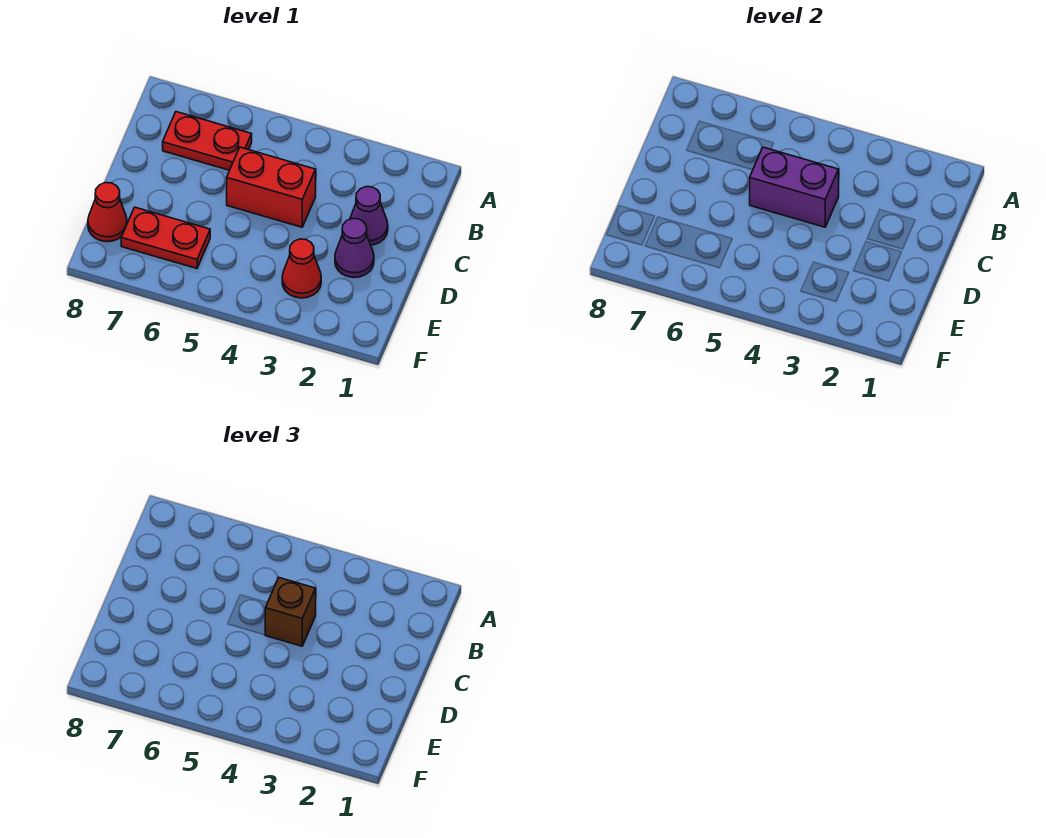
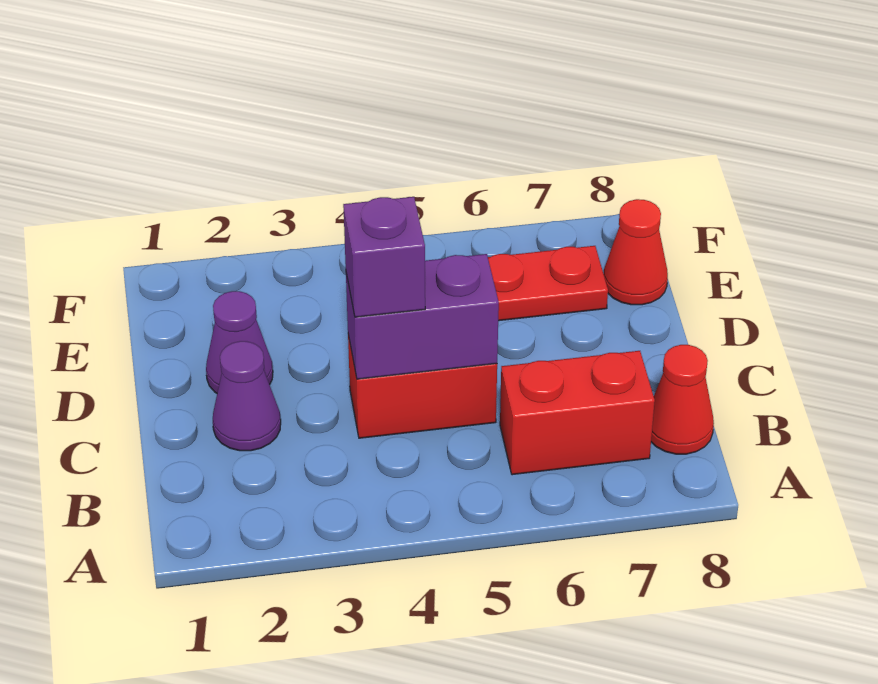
red plate B6:B7 level 1 -> red brick B6:B7 level 1
brown brick C4 level 3 -> purple brick C4 level 3
red cone E3 level 1 -> red cone B8 level 1

